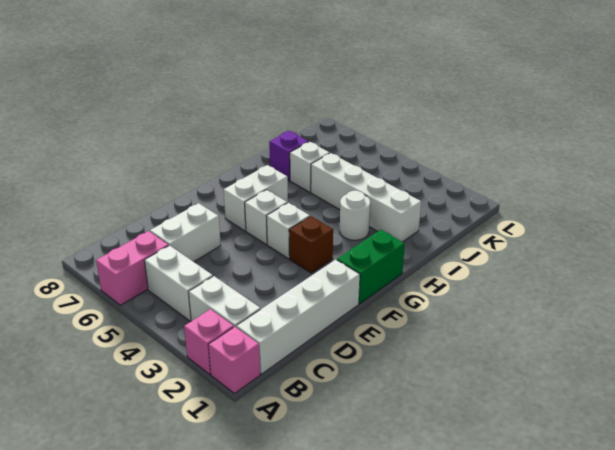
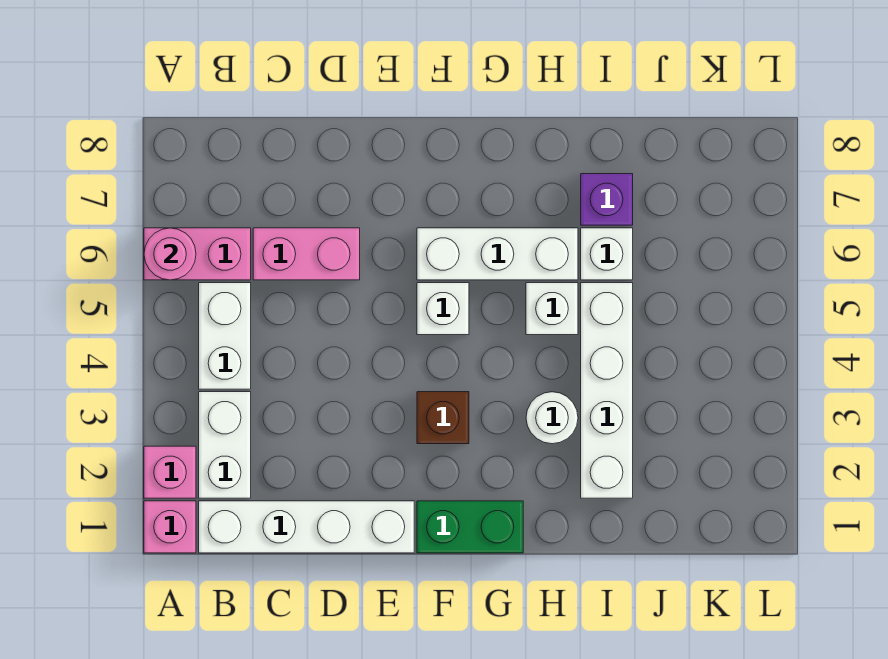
none -> pink round brick A6 level 2
white brick C6:D6 level 1 -> pink brick C6:D6 level 1
white brick F4 level 1 -> white brick H5 level 1
white brick F6:G6 level 1 -> white brick F6:H6 level 1

